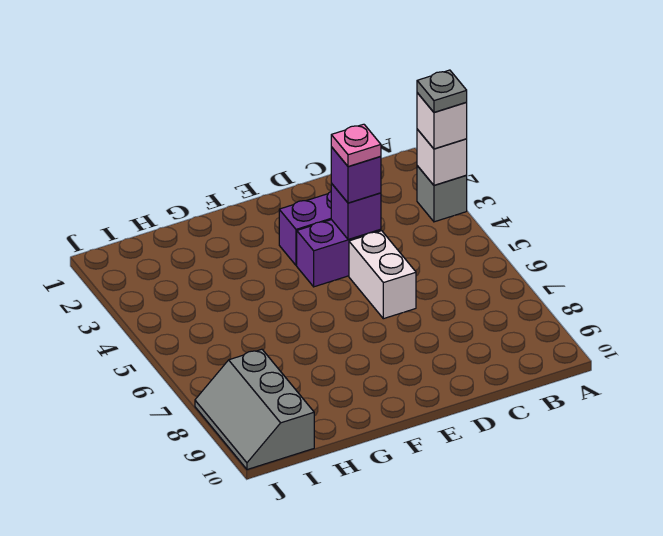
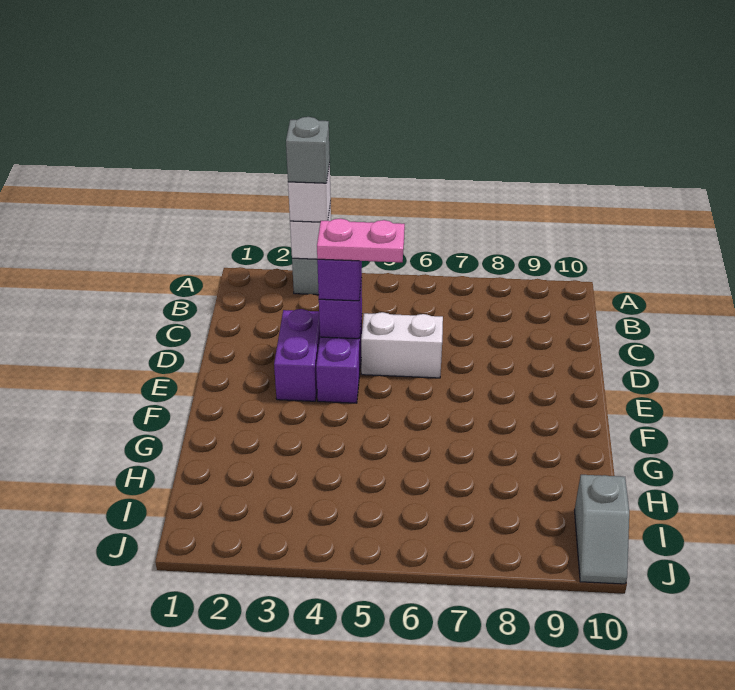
grey plate A3 level 4 -> grey brick A3 level 4
pink plate D4 level 4 -> pink plate D4:D5 level 4
grey slope I8:J10 level 1 top I -> grey slope I10:J10 level 1 top I

